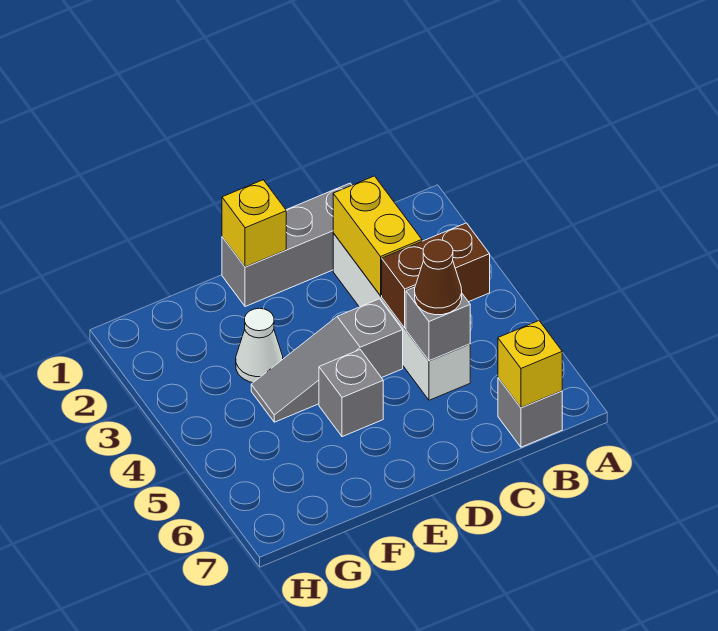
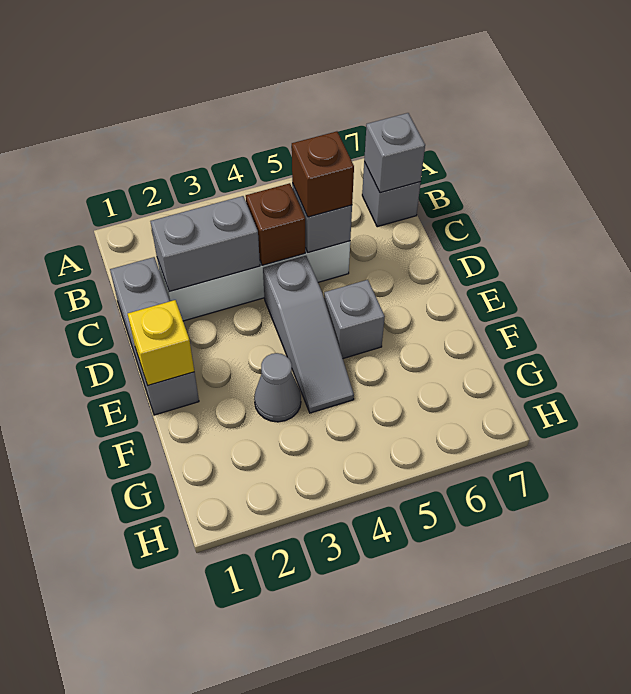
brown brick B4:C4 level 2 -> brown brick C4 level 2
yellow brick B7 level 2 -> grey brick B7 level 2
yellow brick C2:C3 level 2 -> grey brick C2:C3 level 2
brown cone C5 level 3 -> brown brick C5 level 3
white cone F3 level 1 -> grey cone F3 level 1

